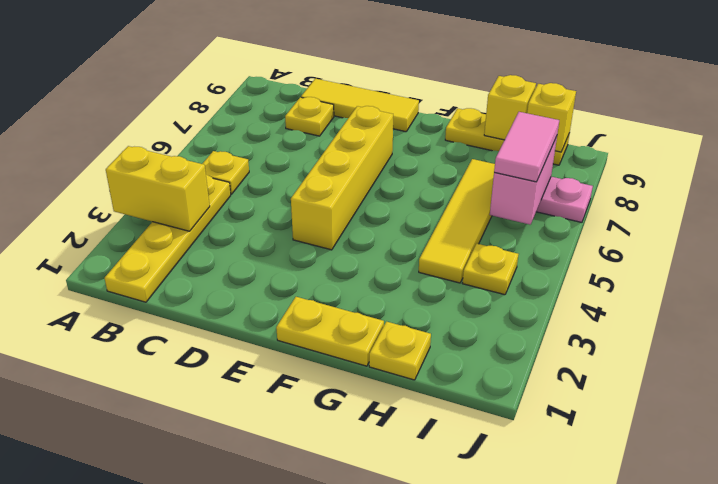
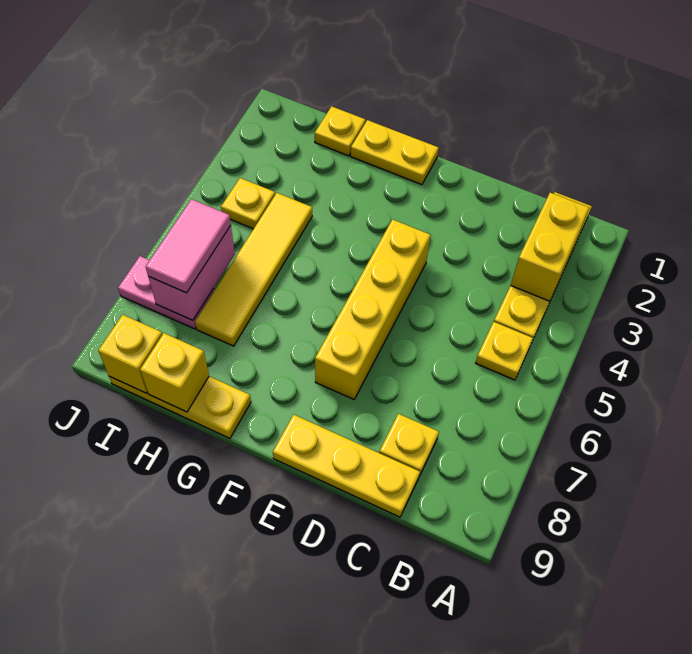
yellow brick A3:B3 level 2 -> yellow brick B2:B3 level 2
yellow tile C9:E9 level 1 -> yellow plate C9:E9 level 1

